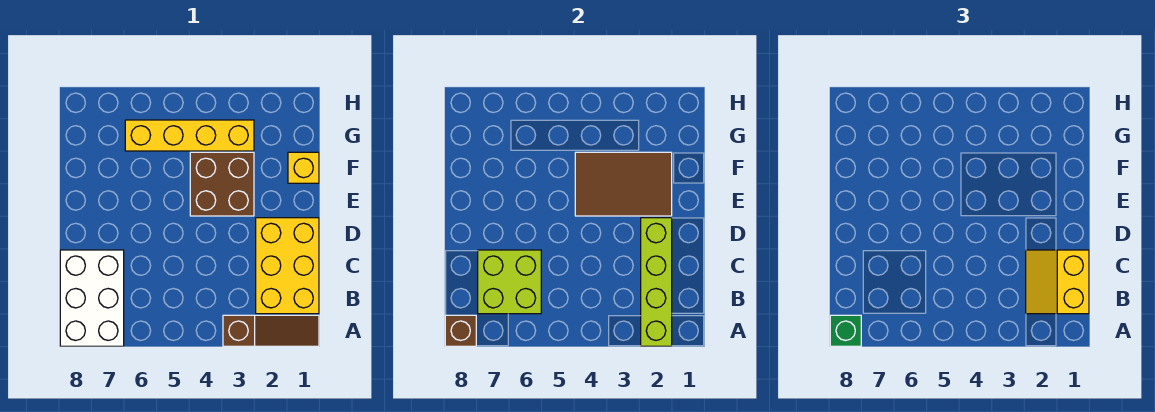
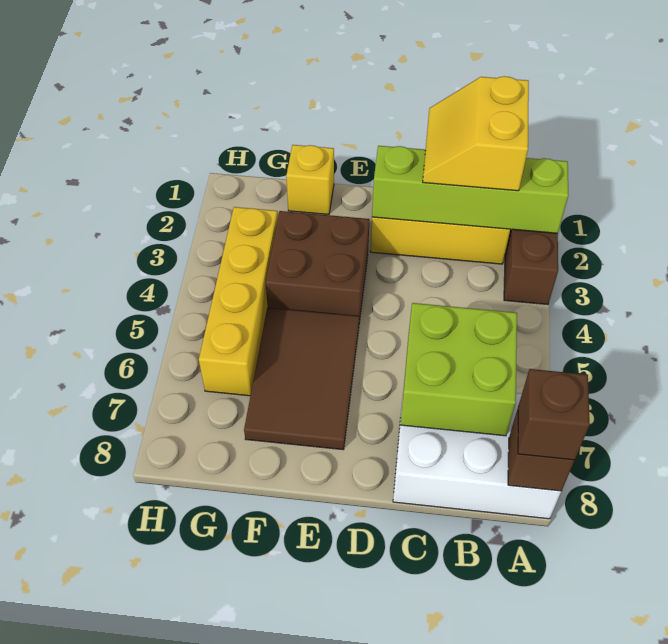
green brick A8 level 3 -> brown brick A8 level 3
yellow slope B1:C2 level 3 top 1 -> yellow slope B1:C2 level 3 top B
brown tile E2:F4 level 2 -> brown tile E5:F7 level 1

